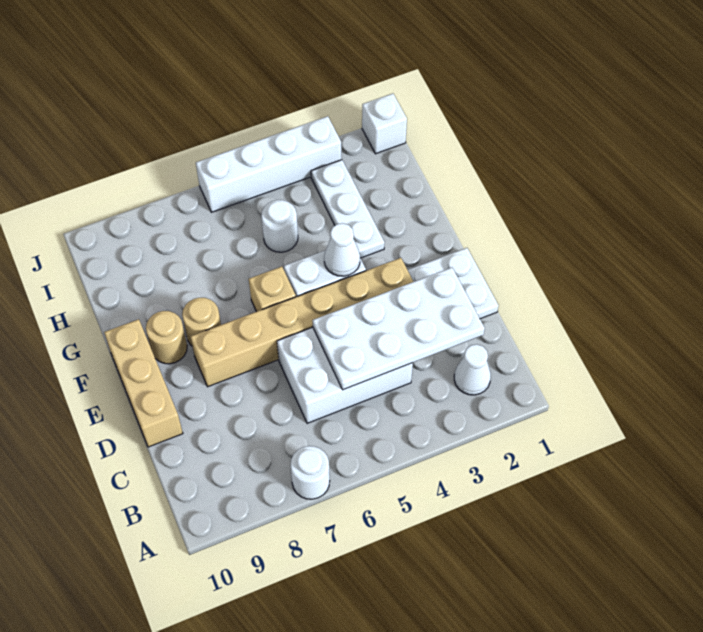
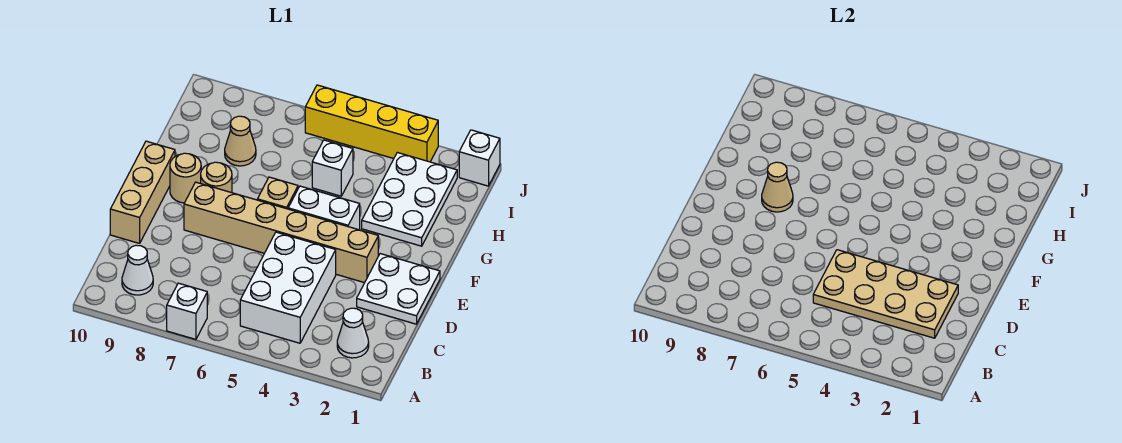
white round brick A7 level 1 -> white brick A7 level 1
white plate C2:D5 level 2 -> tan plate C2:D5 level 2
white brick C4:D6 level 1 -> white brick B4:D5 level 1
white cone F4 level 2 -> white cone B9 level 1
none -> tan cone F8 level 2
white plate G3:I3 level 1 -> white plate G2:I3 level 1
white round brick H5 level 1 -> white brick H5 level 1
none -> tan cone H8 level 1
white brick J3:J6 level 1 -> yellow brick J3:J6 level 1

